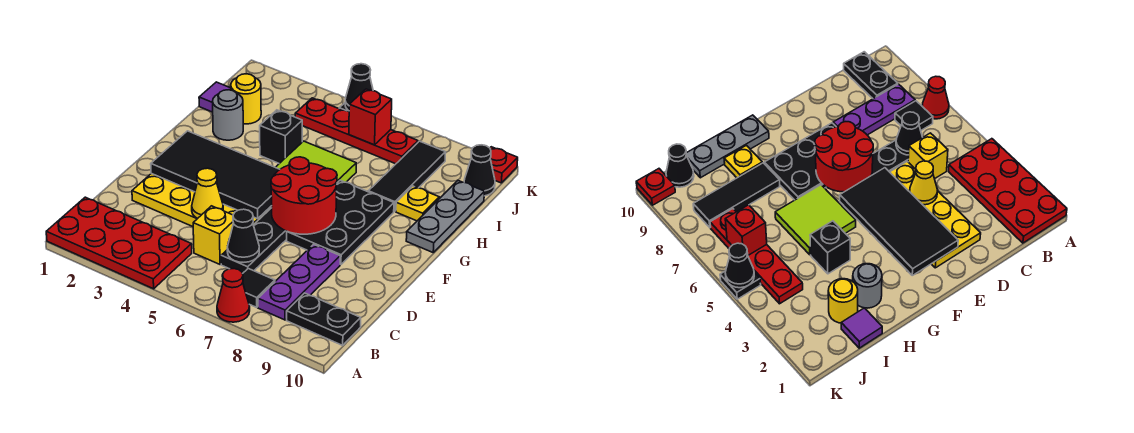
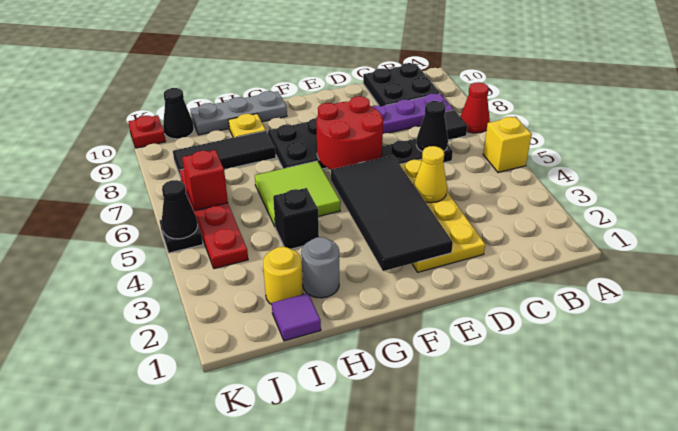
red plate A1:B4 level 1 -> none
black plate B9:B10 level 1 -> black plate B9:C10 level 1
yellow brick C5 level 1 -> yellow brick A5 level 1

